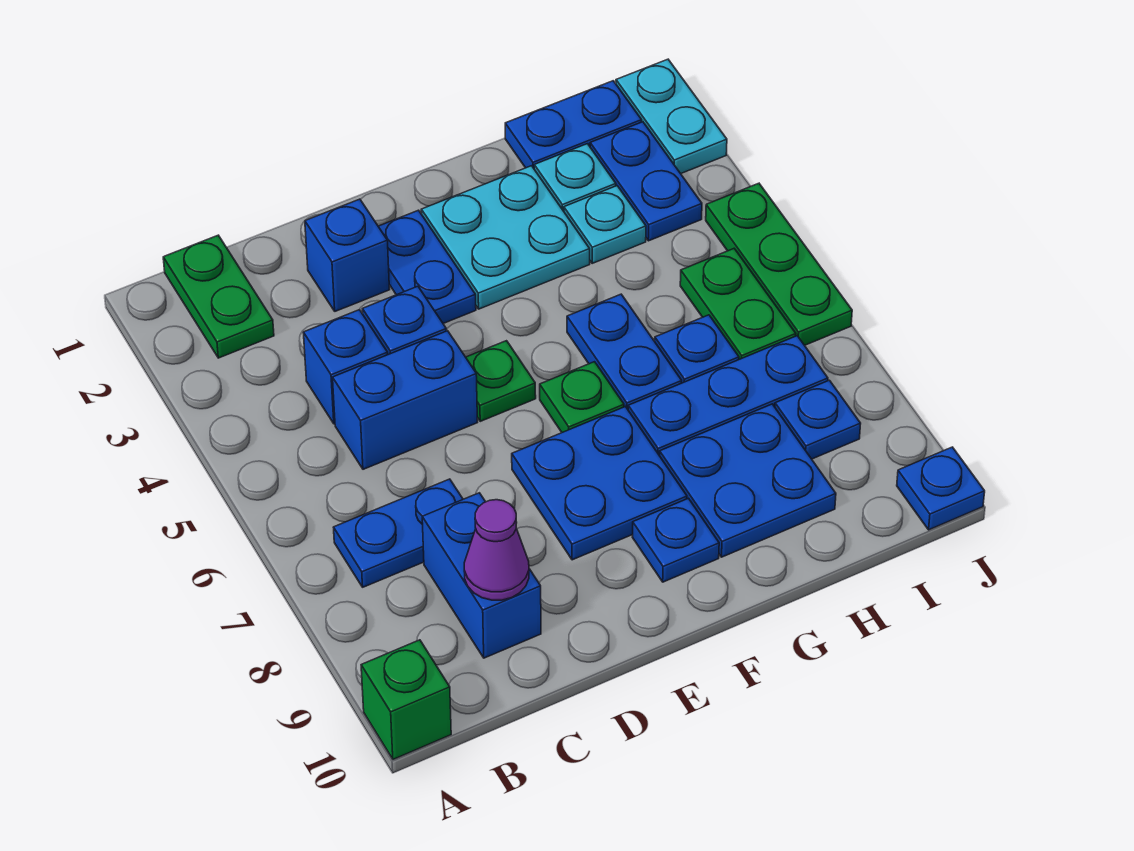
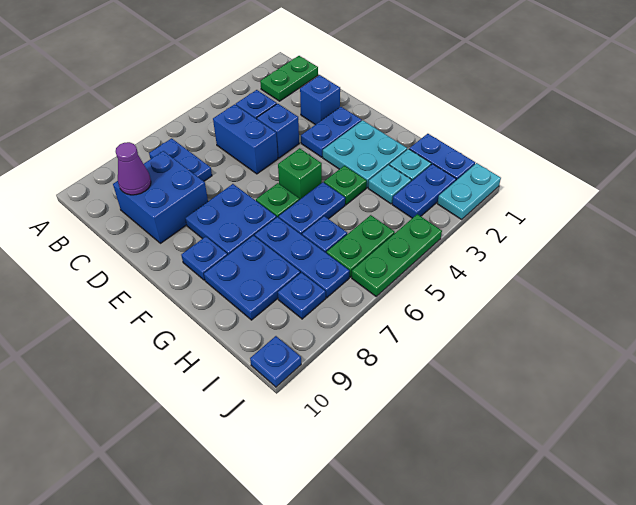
green brick A10 level 1 -> green brick F5 level 1
blue brick C8:C9 level 1 -> blue brick C8:D9 level 1
green plate E5 level 1 -> green plate G4 level 1

